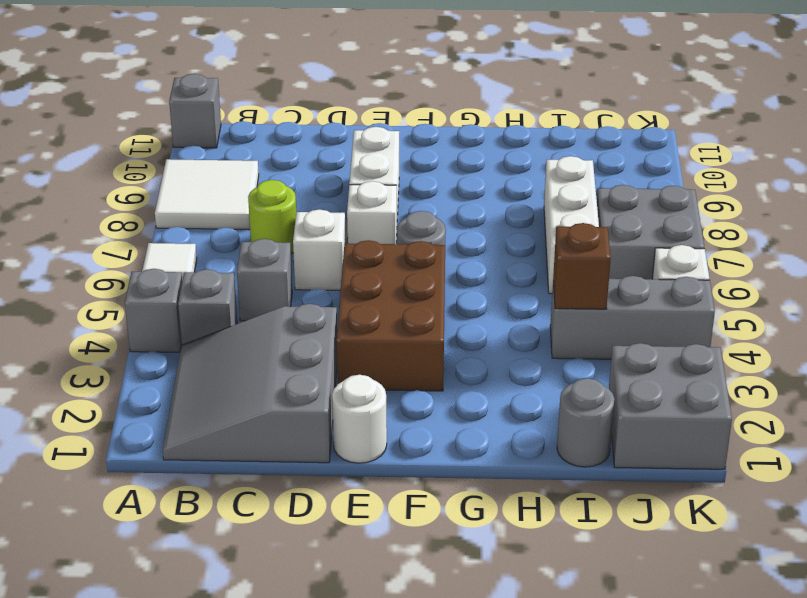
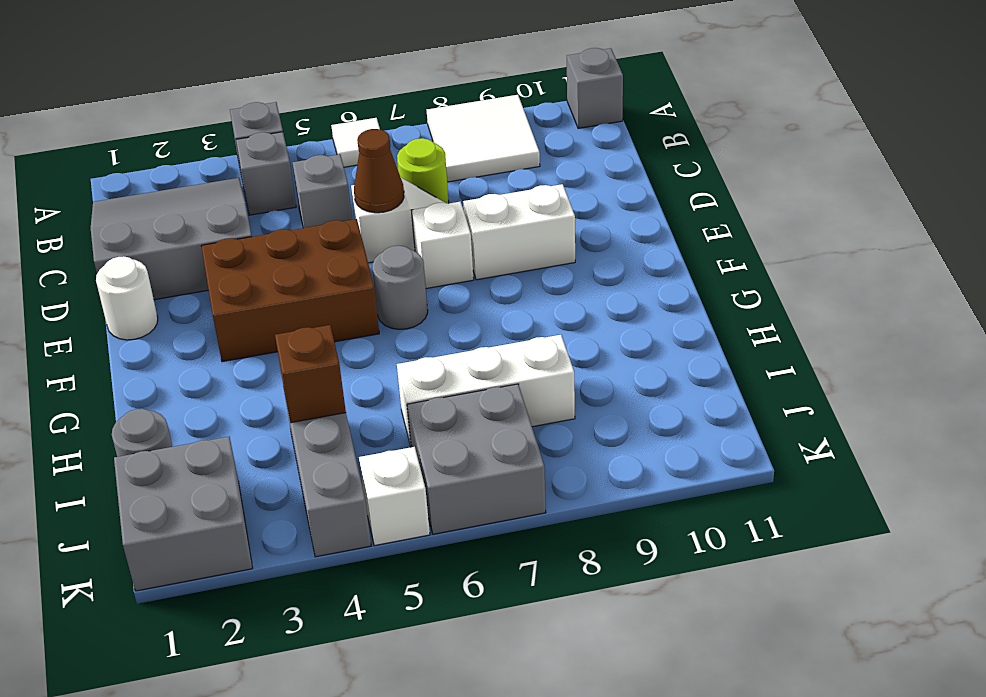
none -> brown cone D6 level 2

